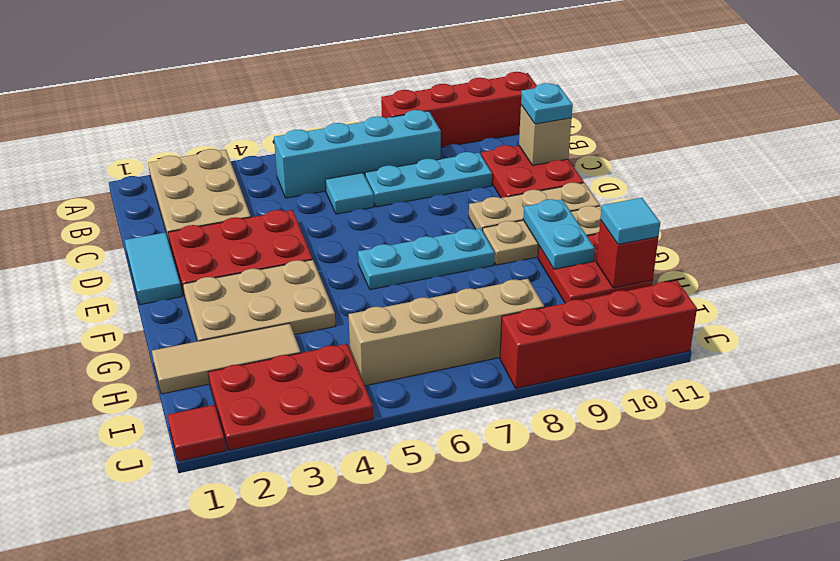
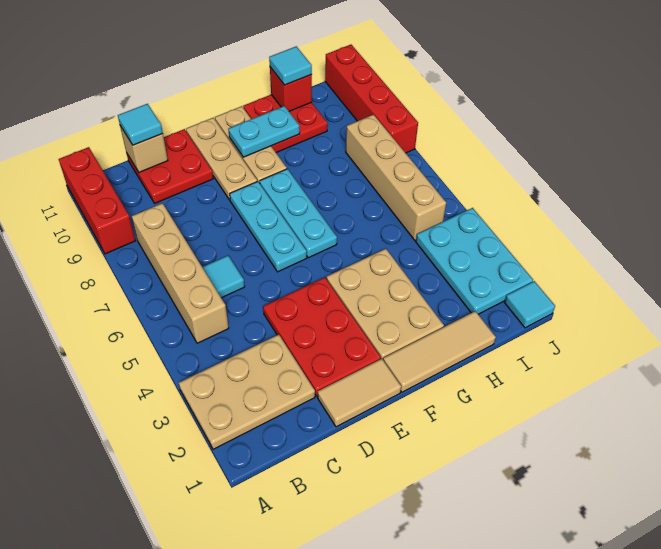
red brick A8:A11 level 1 -> red brick A9:A11 level 1
cyan brick B5:B8 level 1 -> tan brick B5:B8 level 1
cyan plate C7:C9 level 1 -> cyan plate E6:E8 level 1
cyan plate C11 level 3 -> cyan tile C11 level 3
cyan tile D1:E1 level 1 -> tan tile D1:E1 level 1
tan tile H1:H3 level 1 -> tan tile F1:H1 level 1
red plate I2:J4 level 1 -> cyan plate I2:J4 level 1
red tile J1 level 1 -> cyan tile J1 level 1

